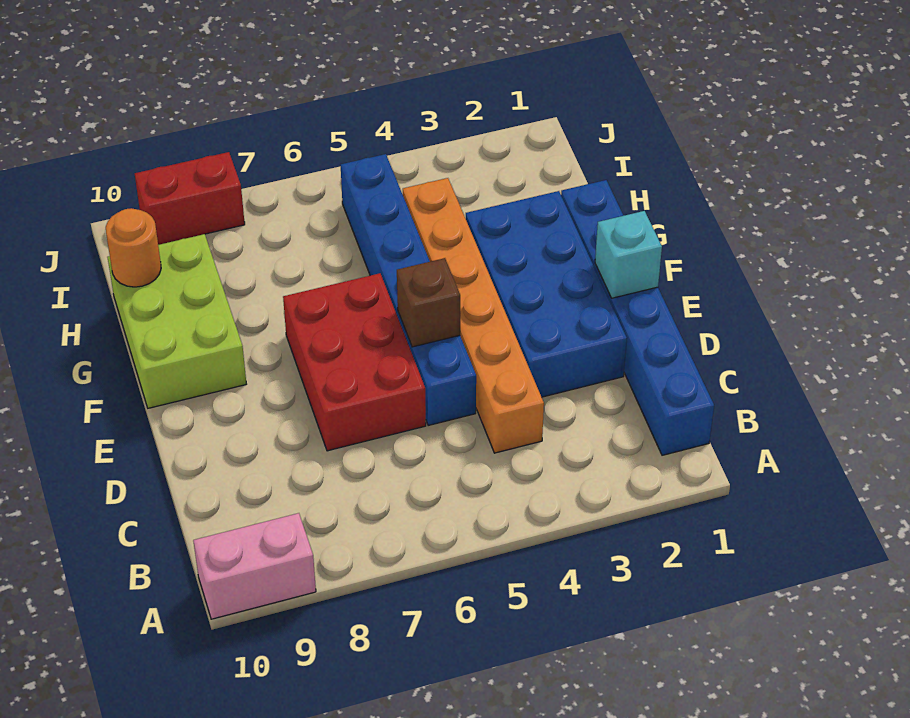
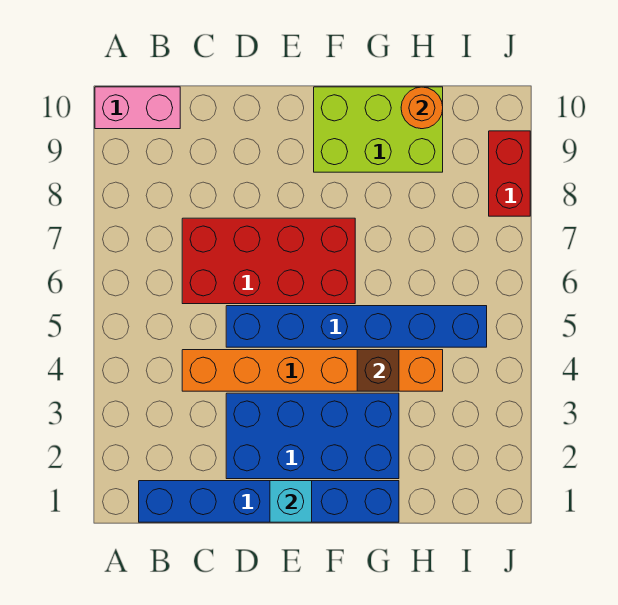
pink brick A9:A10 level 1 -> pink brick A10:B10 level 1
red brick D6:F7 level 1 -> red brick C6:F7 level 1
brown brick E5 level 2 -> brown brick G4 level 2

